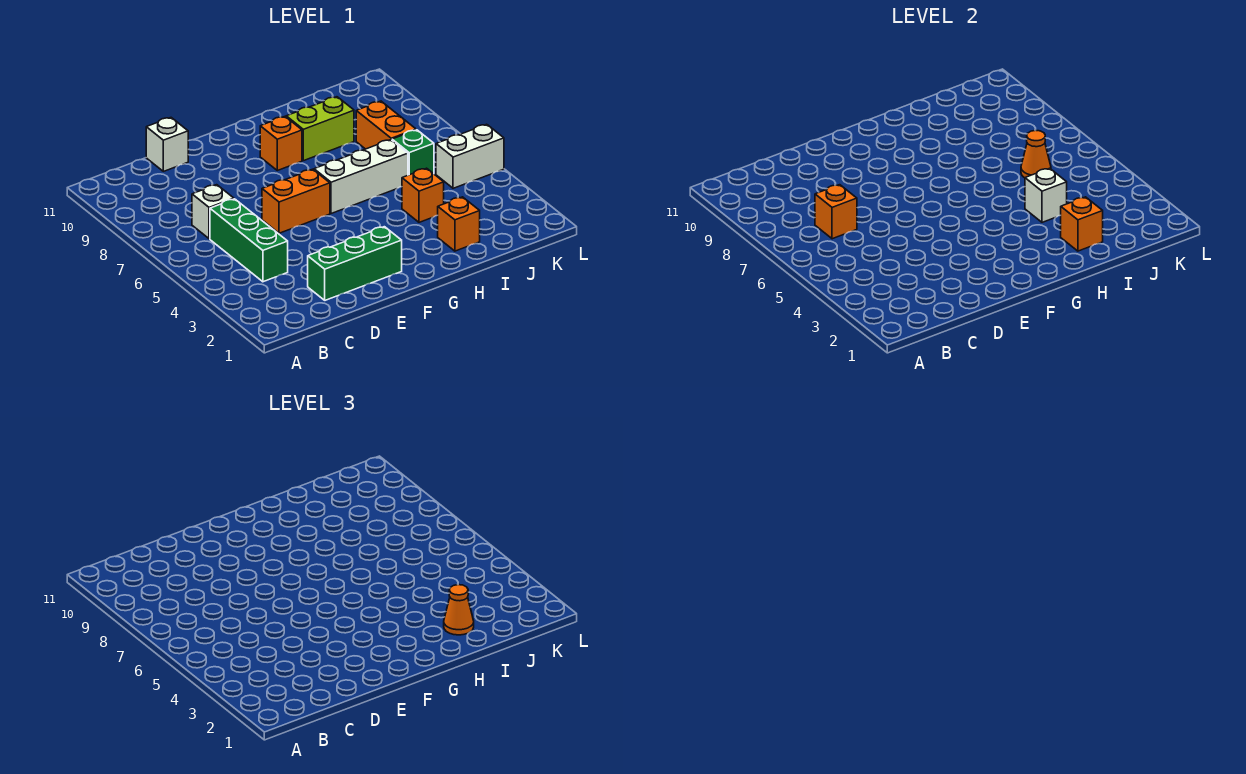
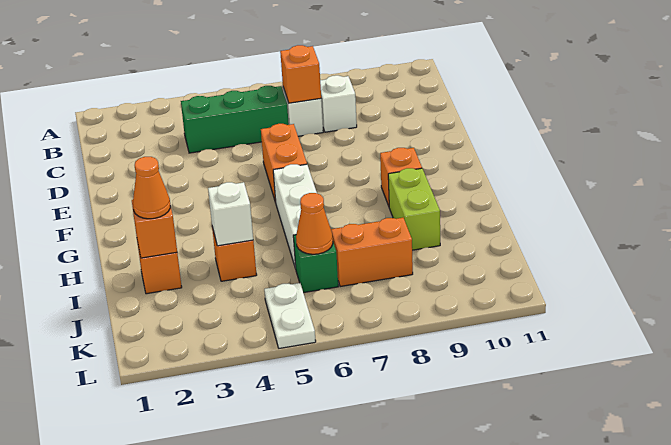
green brick D2:F2 level 1 -> none
white brick D11 level 1 -> white brick C8 level 1
white brick K5:L5 level 1 -> white plate K5:L5 level 1

